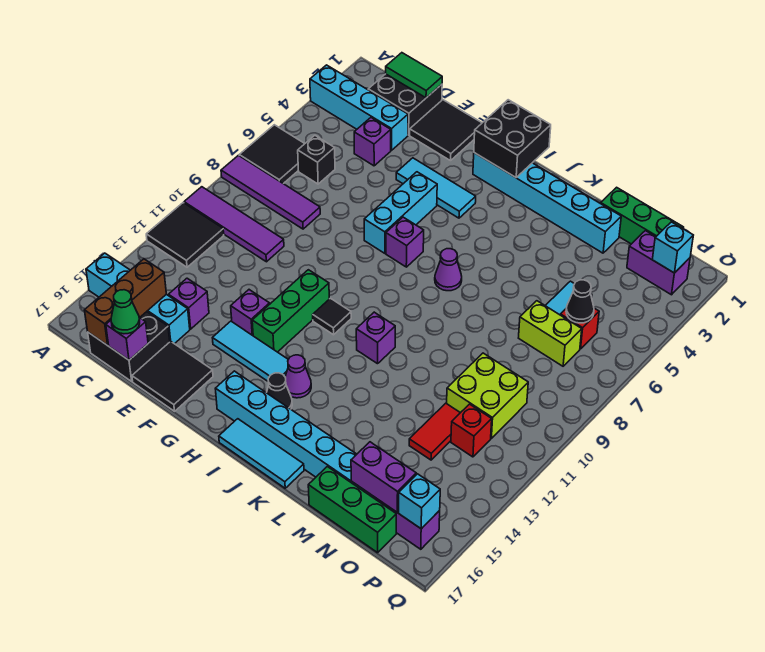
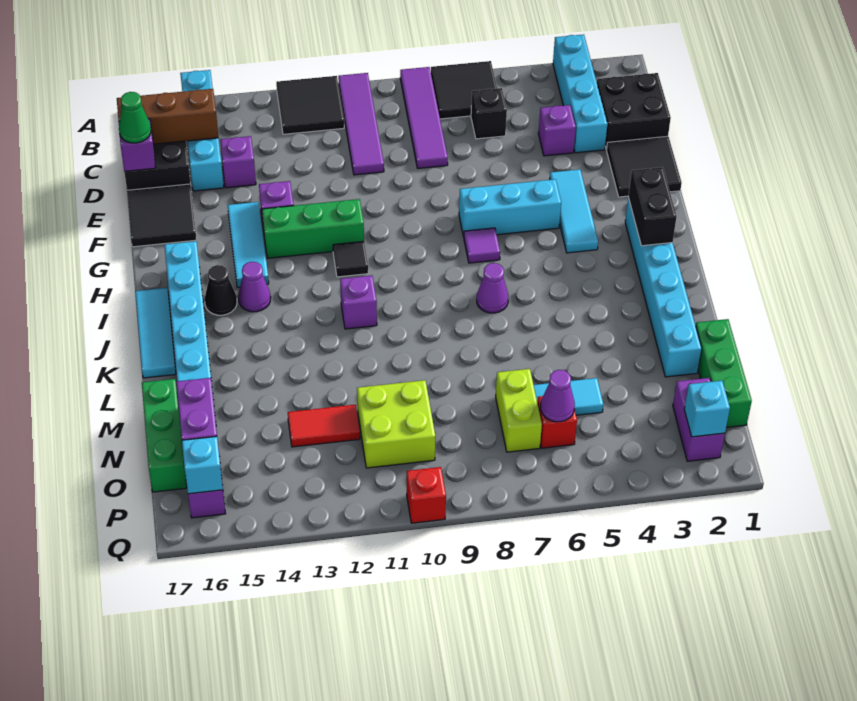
green tile C1:D1 level 2 -> none
black brick H1:I2 level 2 -> black brick H2:I2 level 2
purple brick H7 level 1 -> purple tile H7 level 1
black cone O6 level 2 -> purple cone O6 level 2
red brick O12 level 1 -> red brick Q10 level 1

